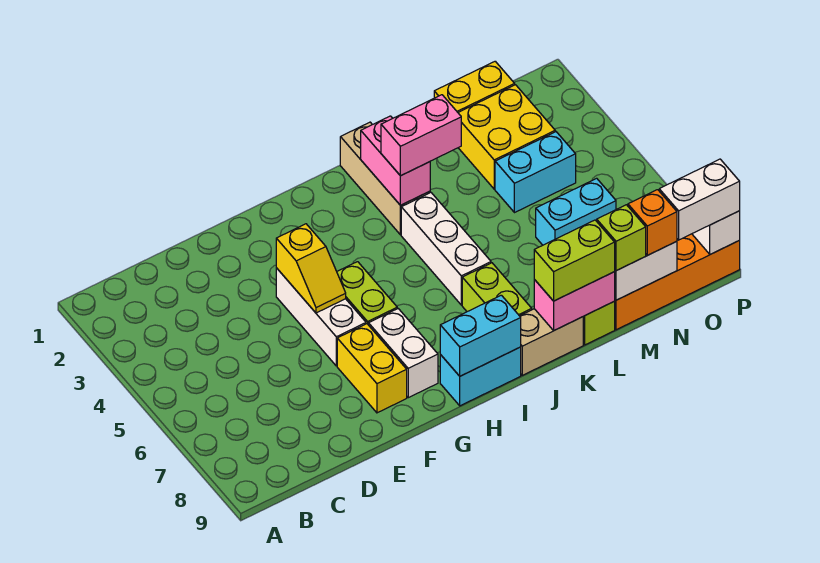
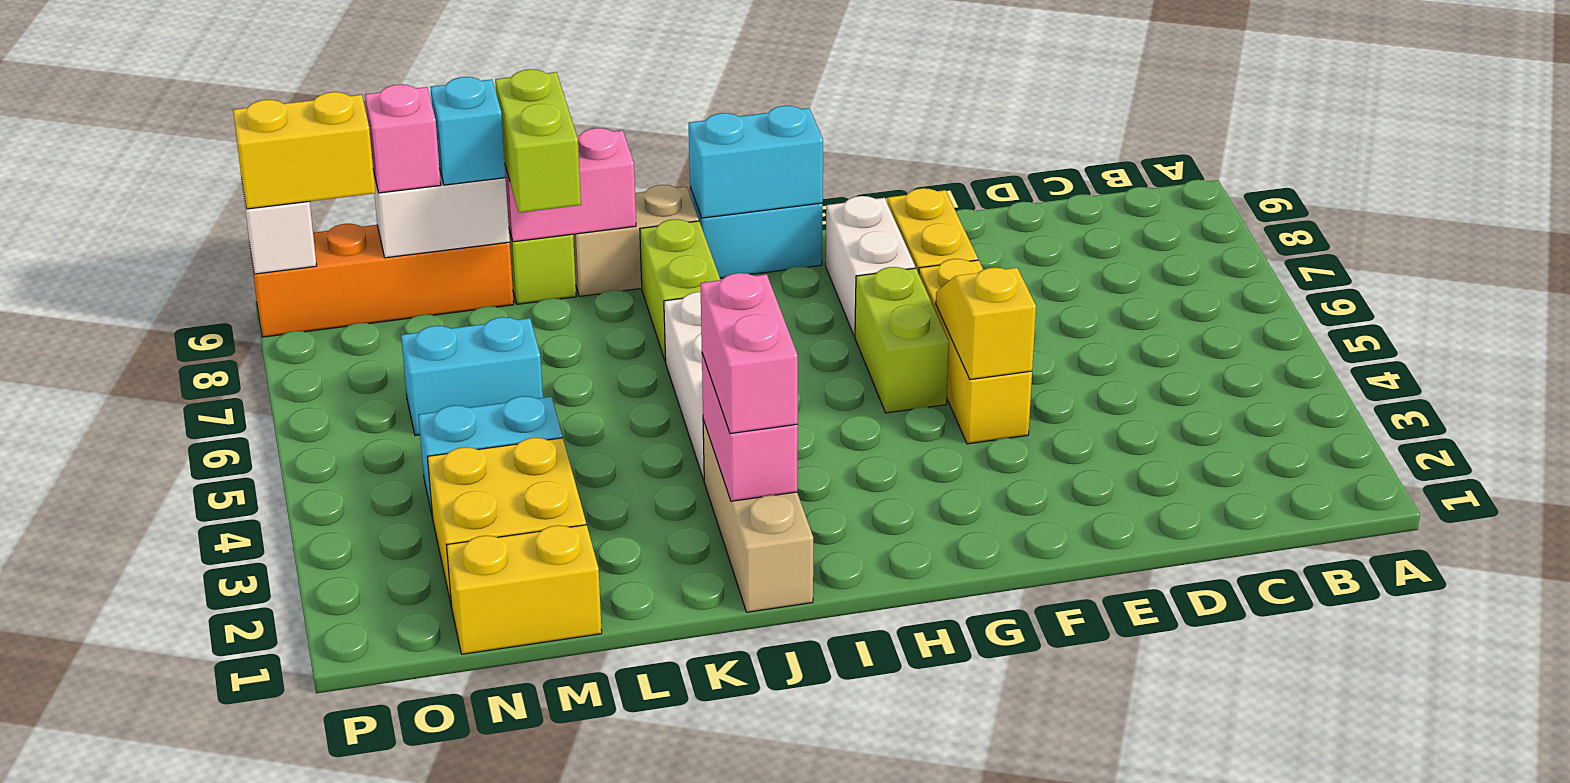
white brick F4:F6 level 1 -> yellow brick F4:F6 level 1
pink brick J3:K3 level 3 -> pink brick J2:J3 level 3
lime brick K9:L9 level 3 -> lime brick L8:L9 level 3
lime brick M9 level 3 -> cyan brick M9 level 3
orange brick N9 level 3 -> pink brick N9 level 3
white brick O9:P9 level 3 -> yellow brick O9:P9 level 3

